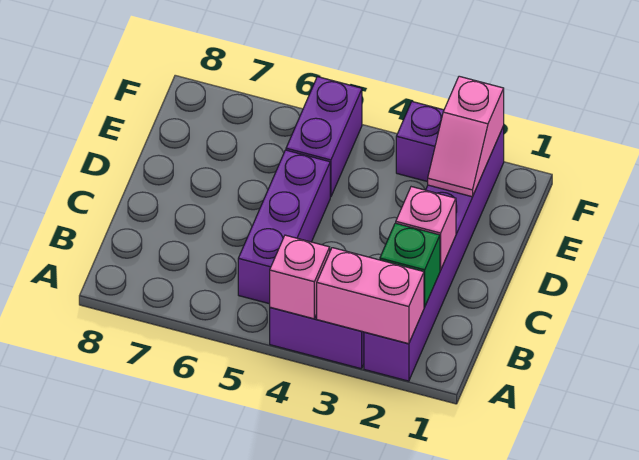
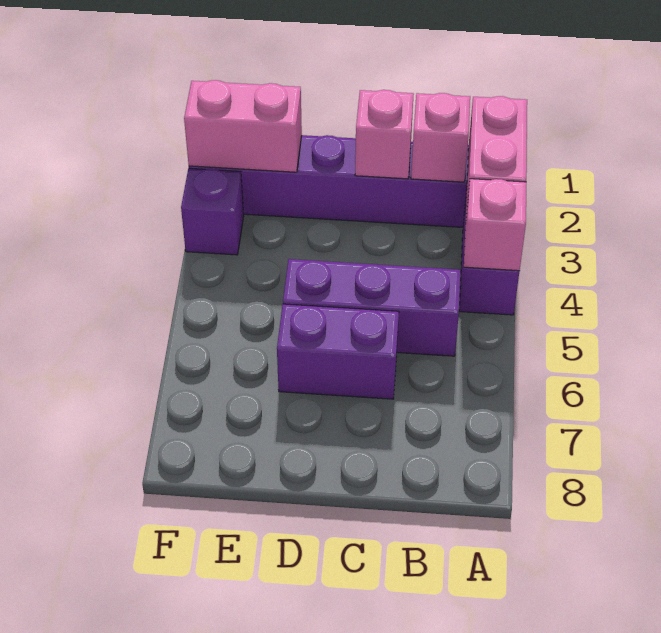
green brick B2 level 2 -> pink brick B2 level 2
pink slope E2:F2 level 2 top F -> pink brick E2:F2 level 2
purple brick E5:F5 level 1 -> purple brick C6:D6 level 1

